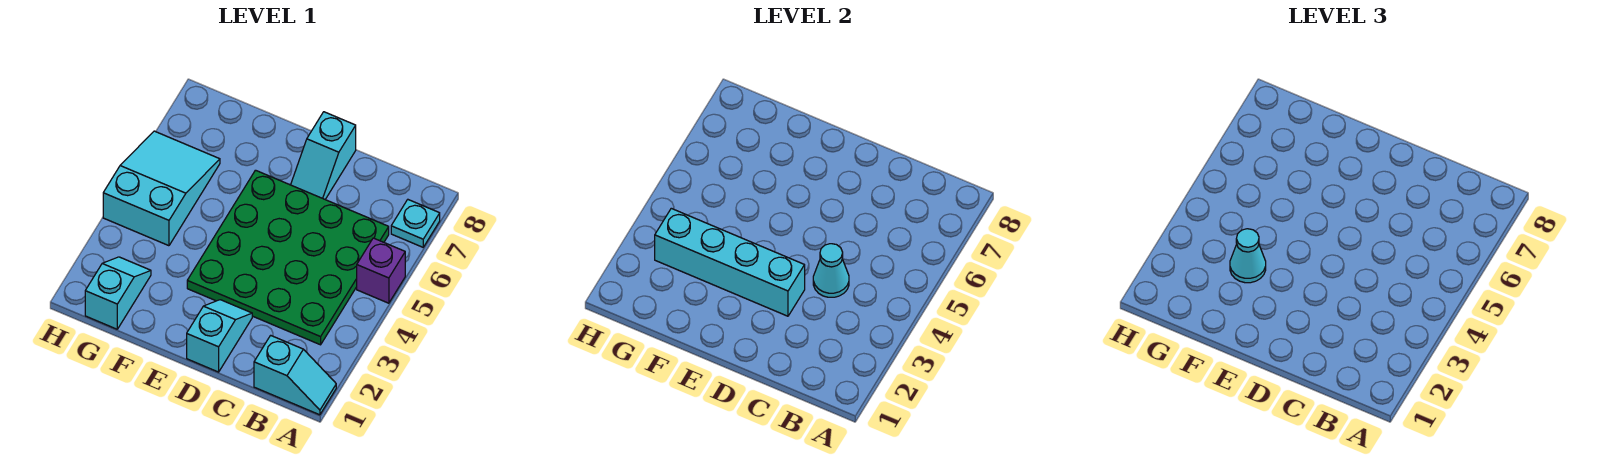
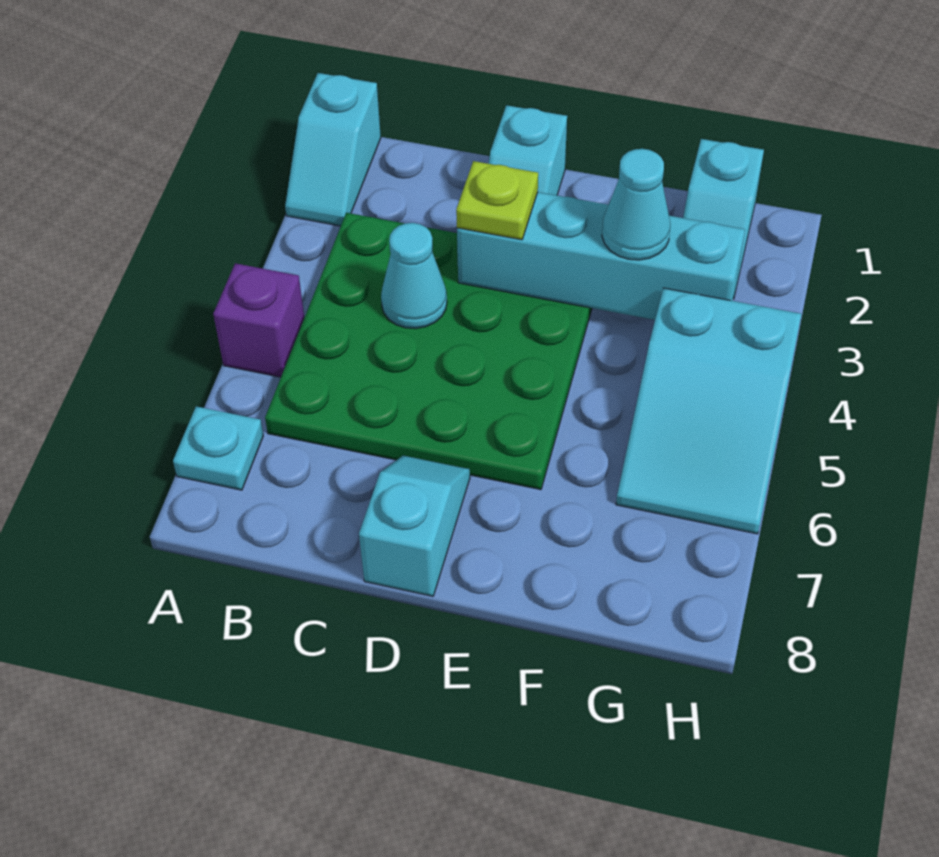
cyan slope A1:B1 level 1 top B -> cyan slope A1:A2 level 1 top 1
none -> lime plate D3 level 3

